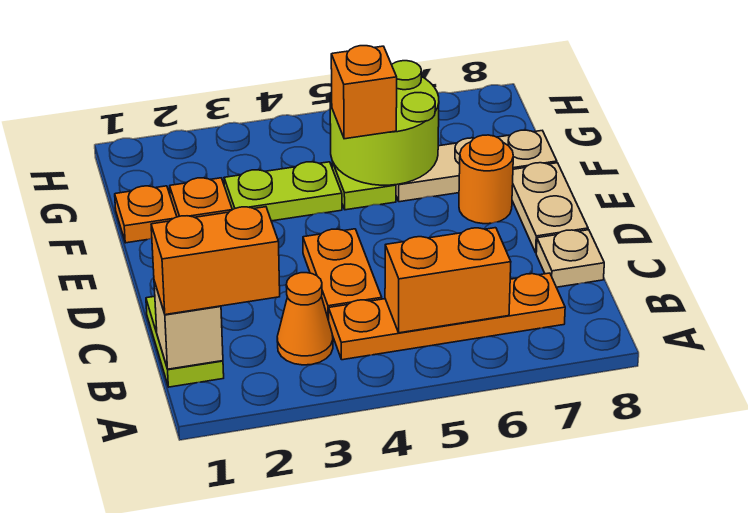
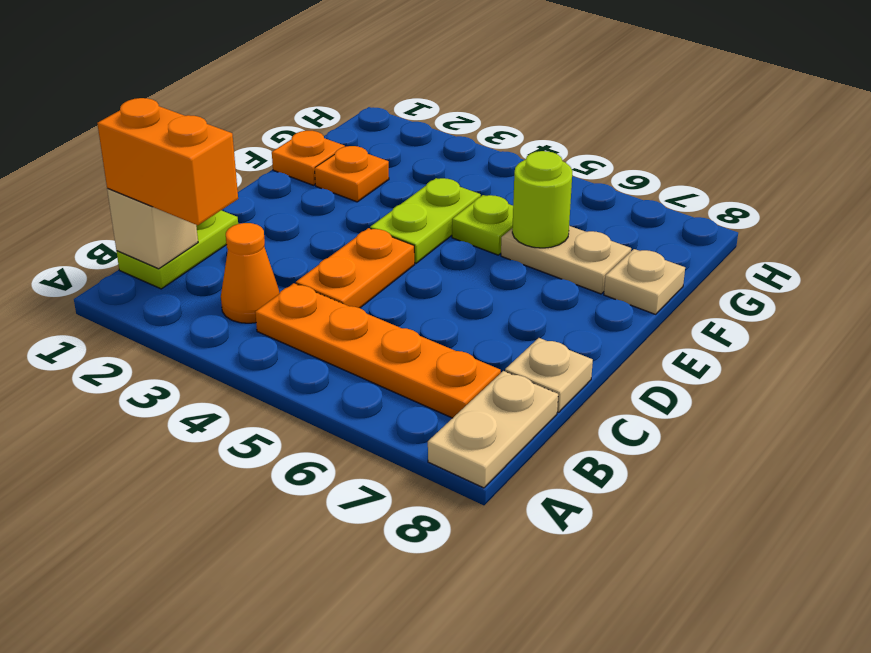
orange brick B5:B6 level 2 -> none
tan plate D8:E8 level 1 -> tan plate A8:B8 level 1
orange round brick E7 level 1 -> none
lime plate F3:F4 level 1 -> lime plate E4:F4 level 1
lime round brick F5:G6 level 2 -> lime round brick F6 level 2
orange brick F5 level 3 -> none

